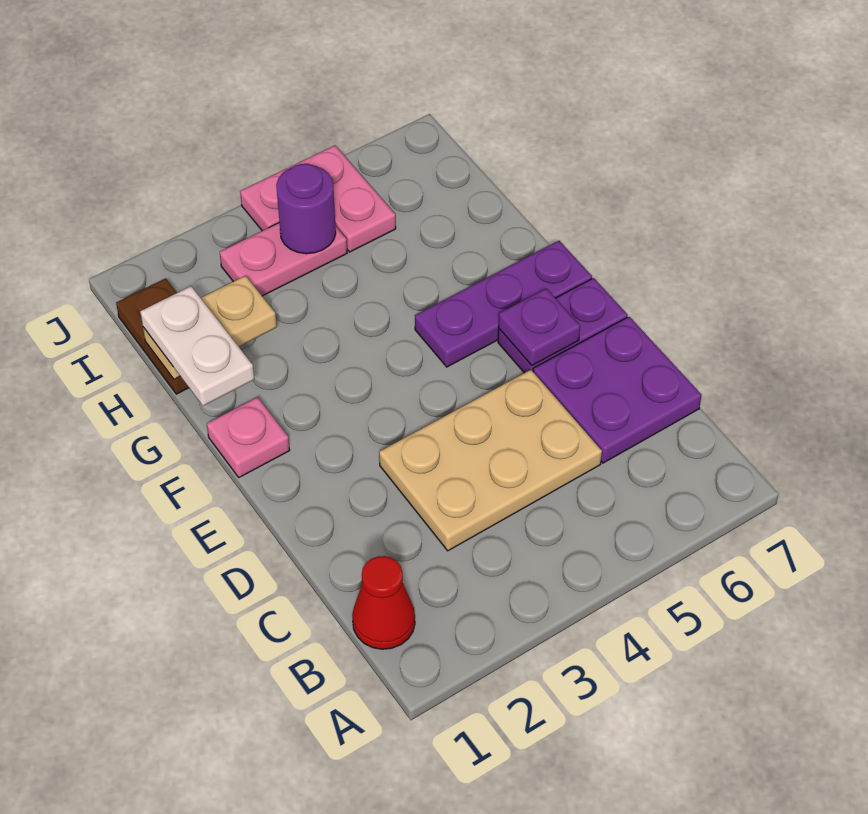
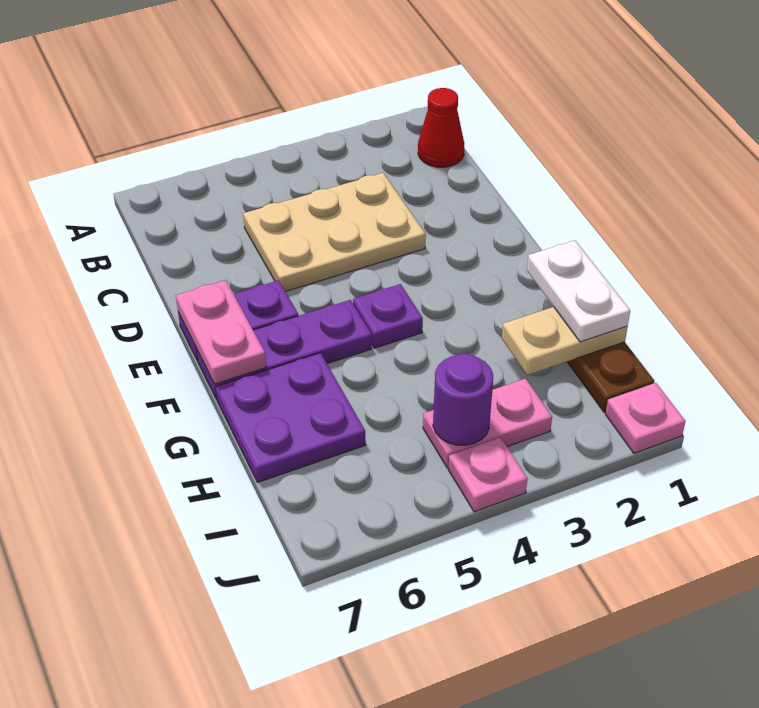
purple plate C6:D7 level 1 -> purple plate G6:H7 level 1
purple plate E6 level 2 -> purple plate F4 level 1
pink plate F1 level 1 -> pink plate J1 level 1
pink plate I5:J5 level 1 -> pink plate E7:F7 level 2

